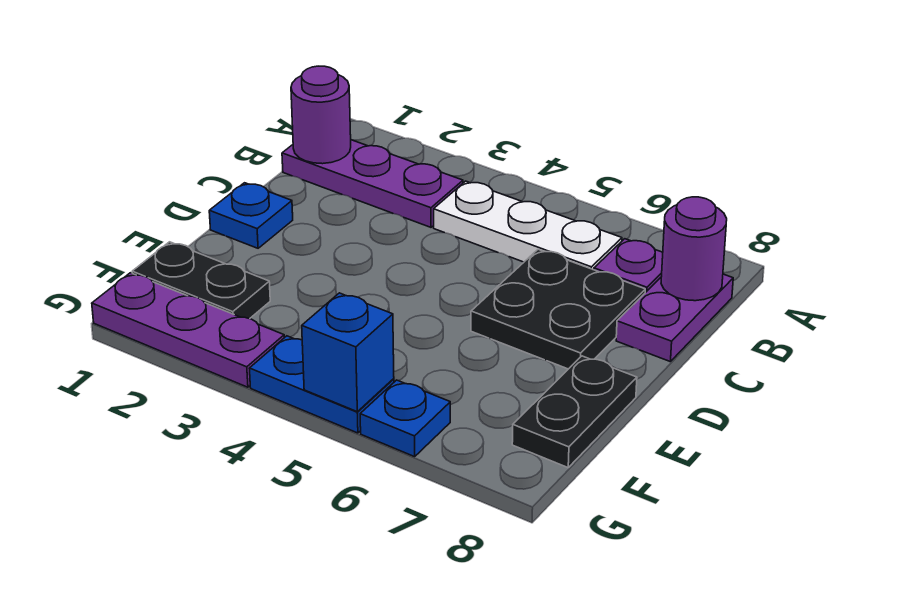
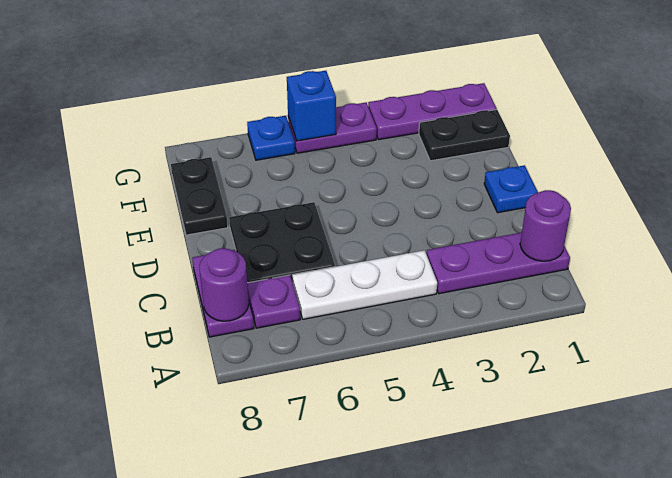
blue plate G4:G5 level 1 -> purple plate G4:G5 level 1

